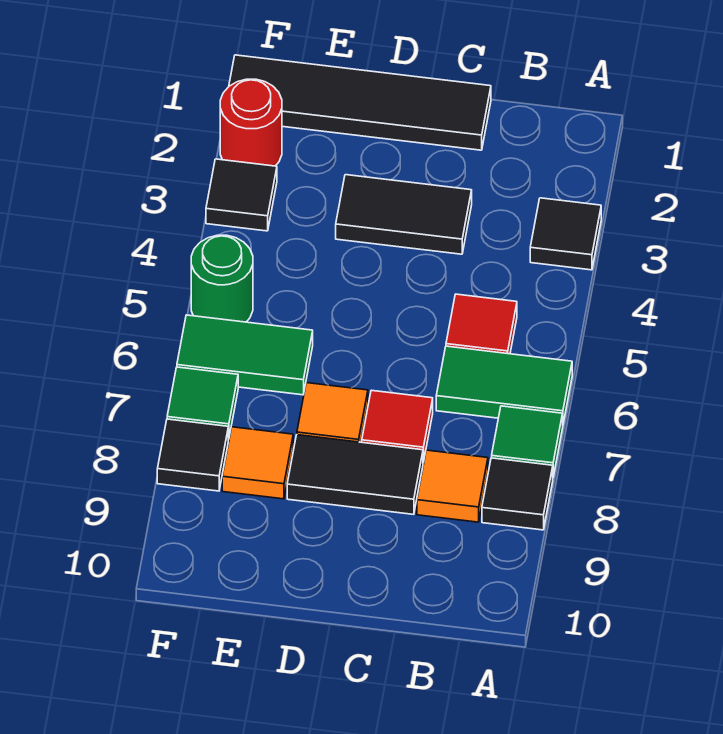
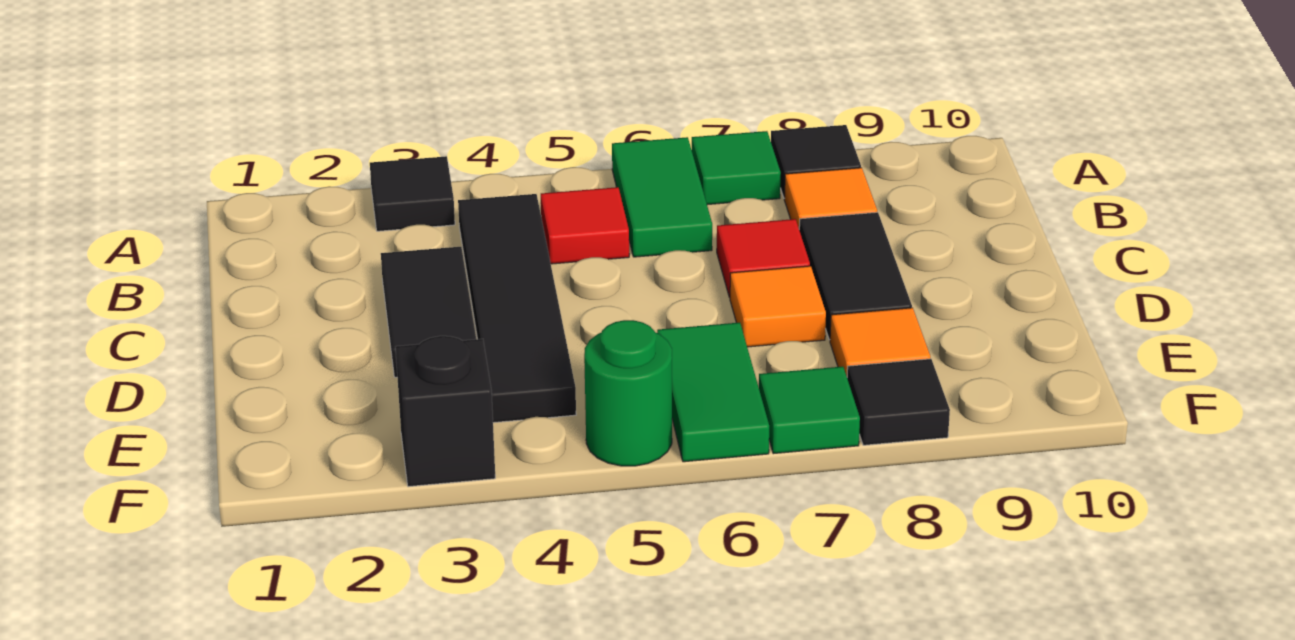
black tile C1:F1 level 1 -> black tile B4:E4 level 1
red round brick F2 level 1 -> none
black tile F3 level 1 -> black brick F3 level 1

